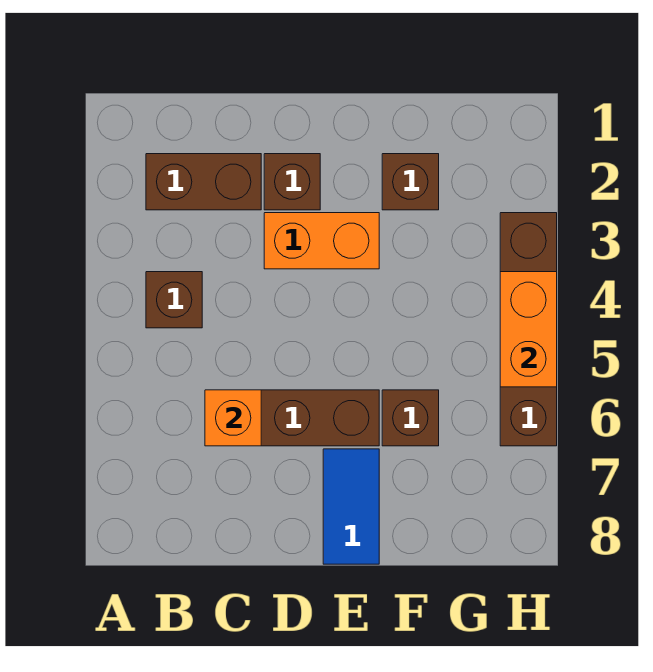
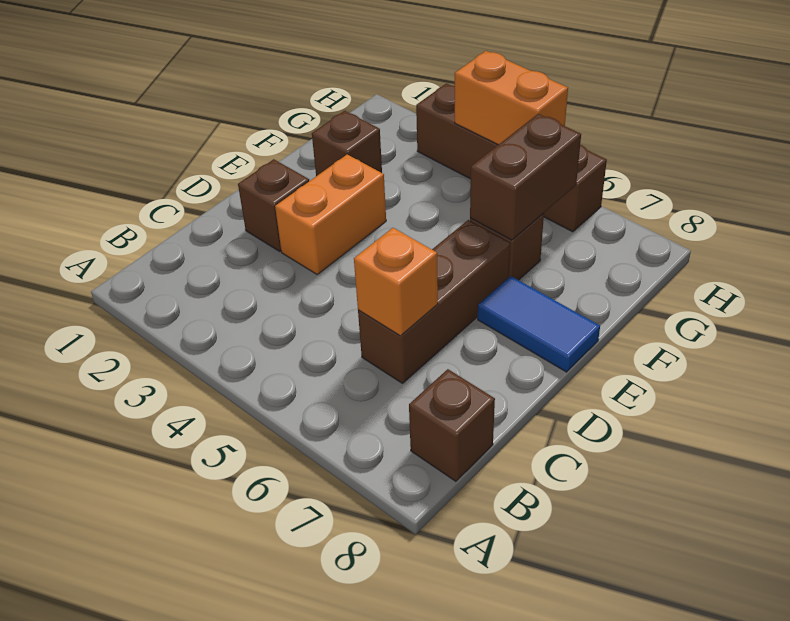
brown brick B2:C2 level 1 -> brown brick F6:G6 level 2
brown brick B4 level 1 -> brown brick B8 level 1

